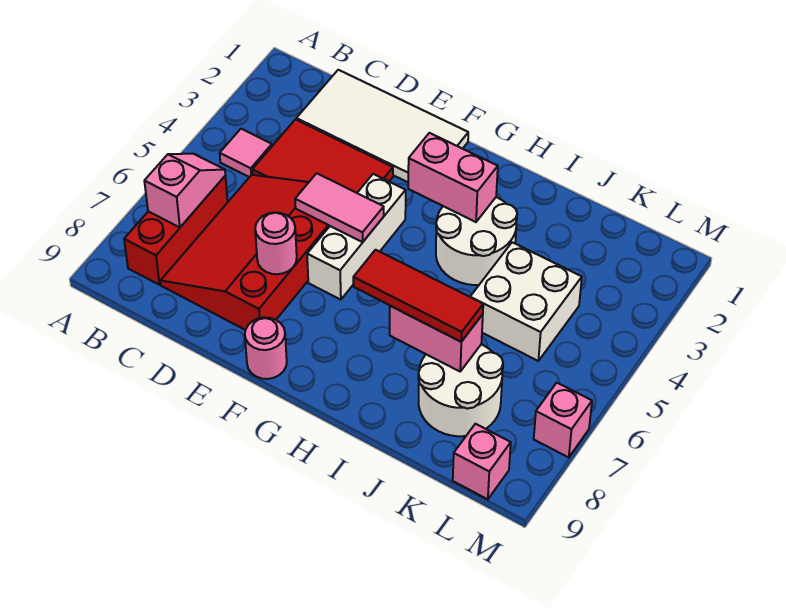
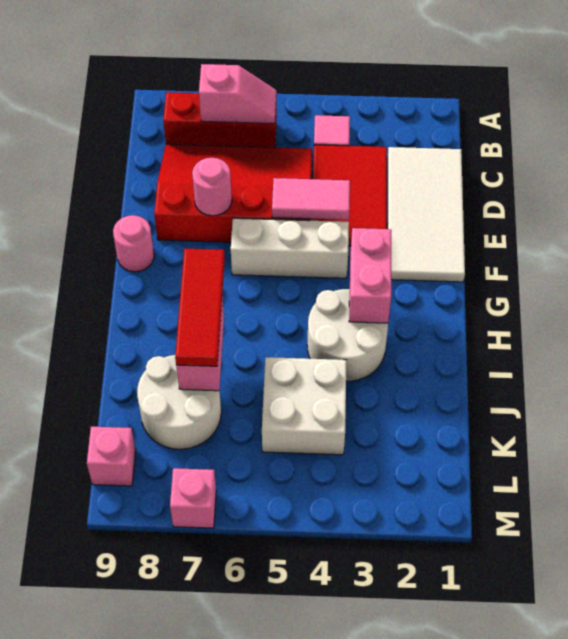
pink tile E5:F5 level 2 -> pink tile E4:E5 level 2

